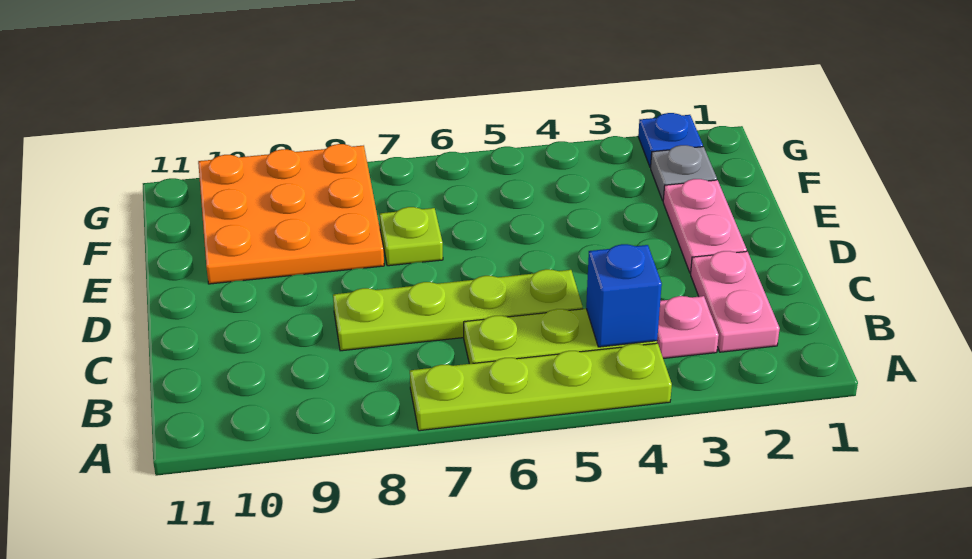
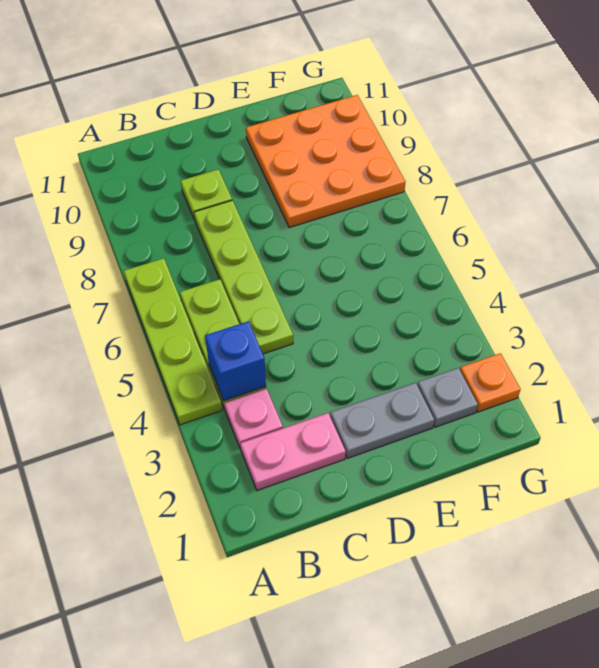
pink plate D2:E2 level 1 -> grey plate D2:E2 level 1
lime plate E7 level 1 -> lime plate C9 level 1
blue plate G2 level 1 -> orange plate G2 level 1

